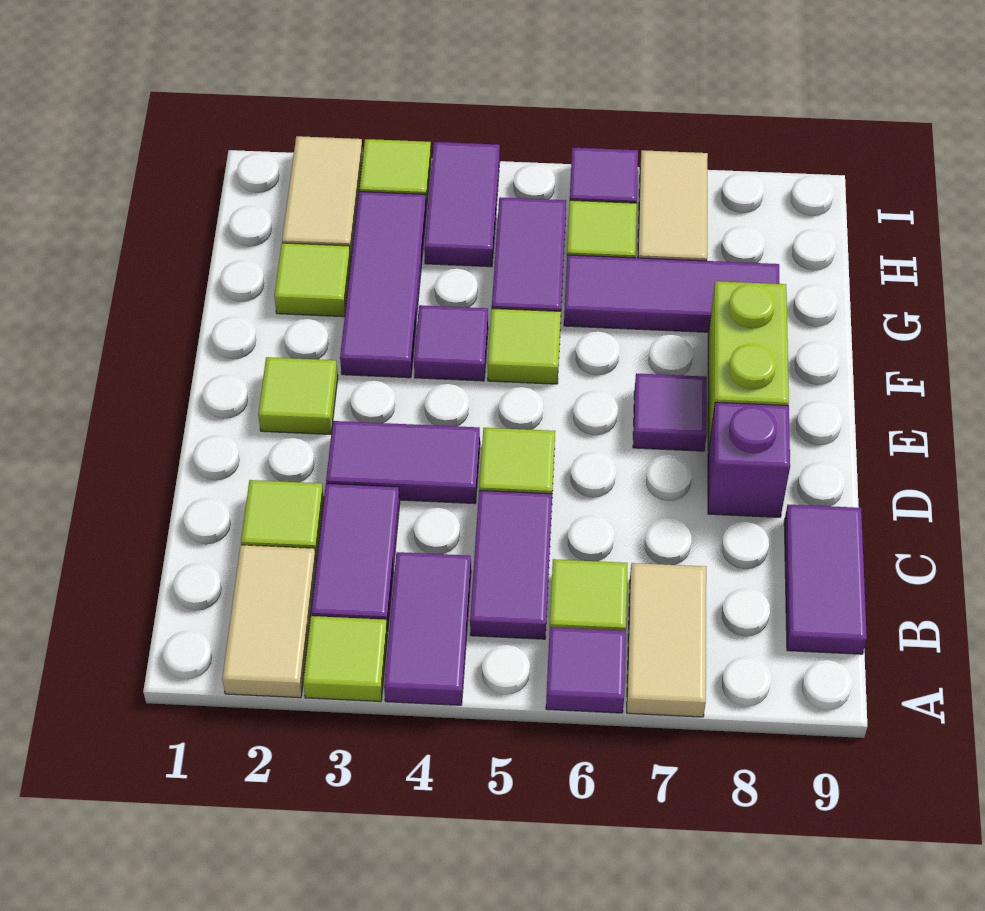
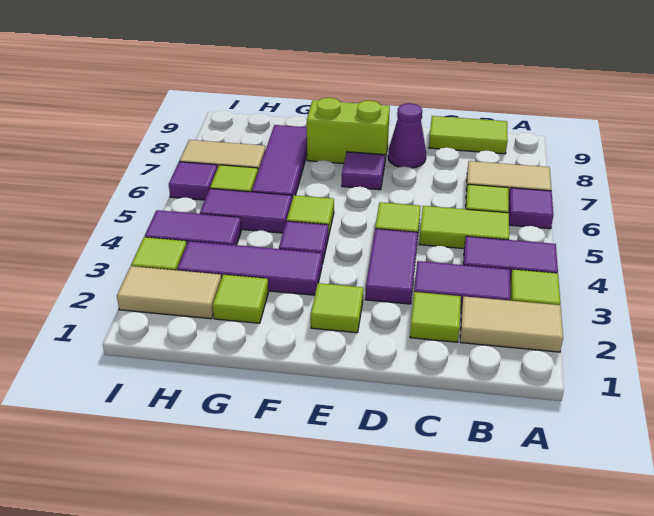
purple tile B5:C5 level 1 -> lime tile B5:C5 level 1
purple tile B9:C9 level 1 -> lime tile B9:C9 level 1
purple brick D8 level 1 -> purple cone D8 level 1

